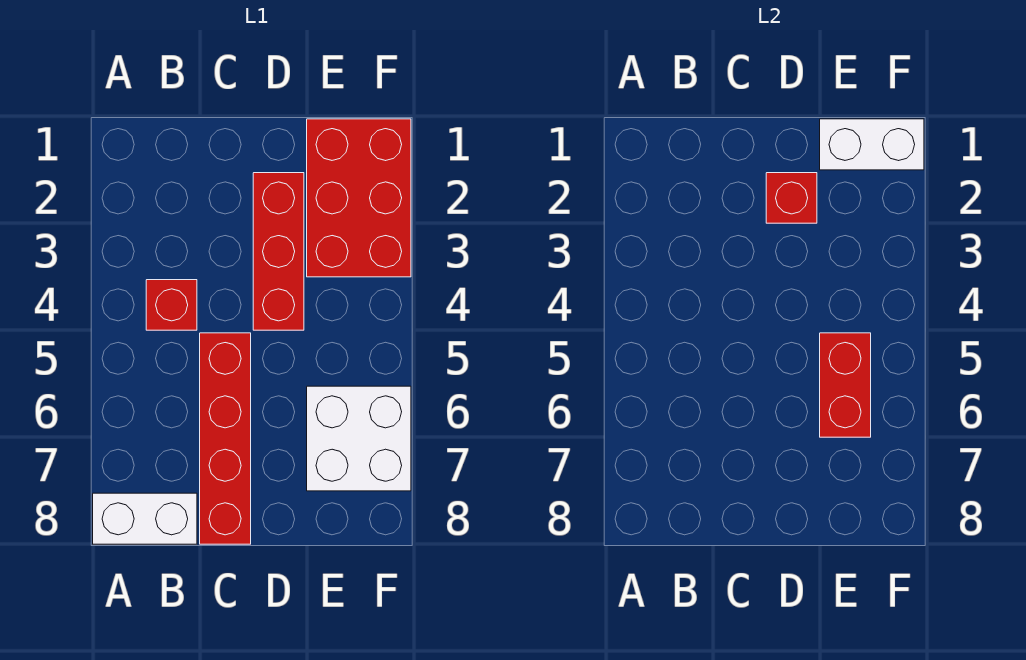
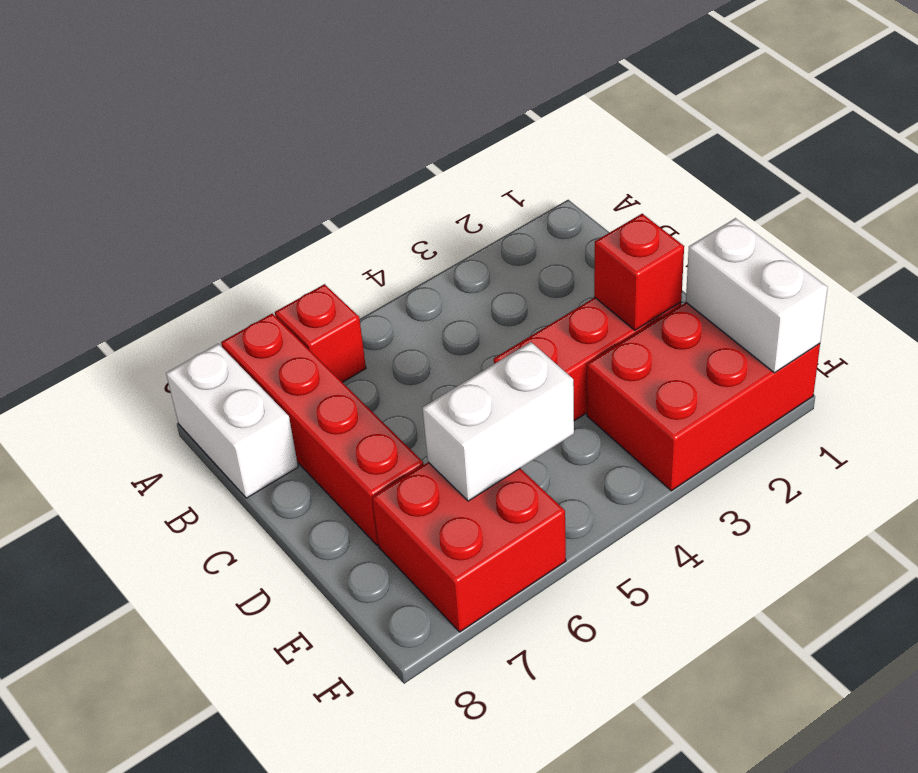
red brick B4 level 1 -> red brick A6 level 1
red brick C5:C8 level 1 -> red brick A7:D7 level 1
red brick E5:E6 level 2 -> white brick E5:E6 level 2
white brick E6:F7 level 1 -> red brick E6:F7 level 1

